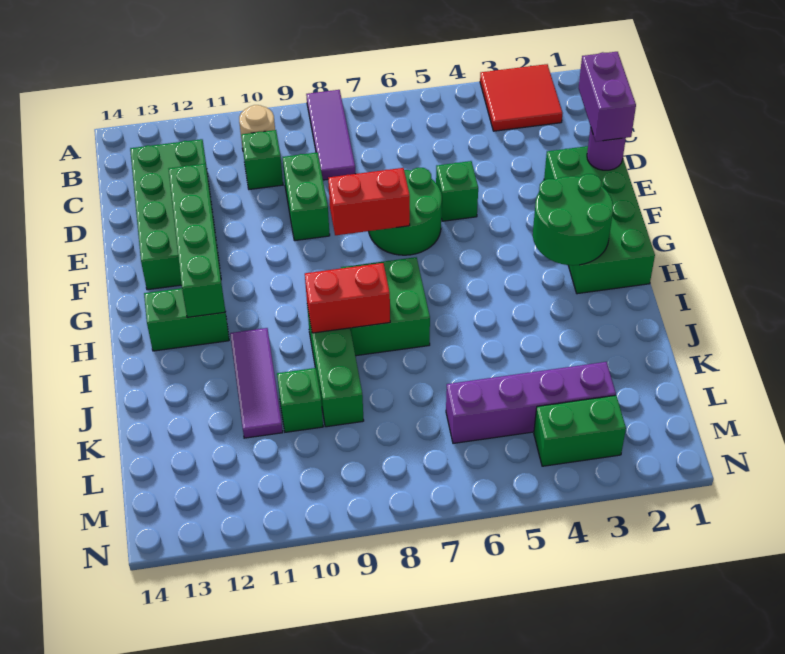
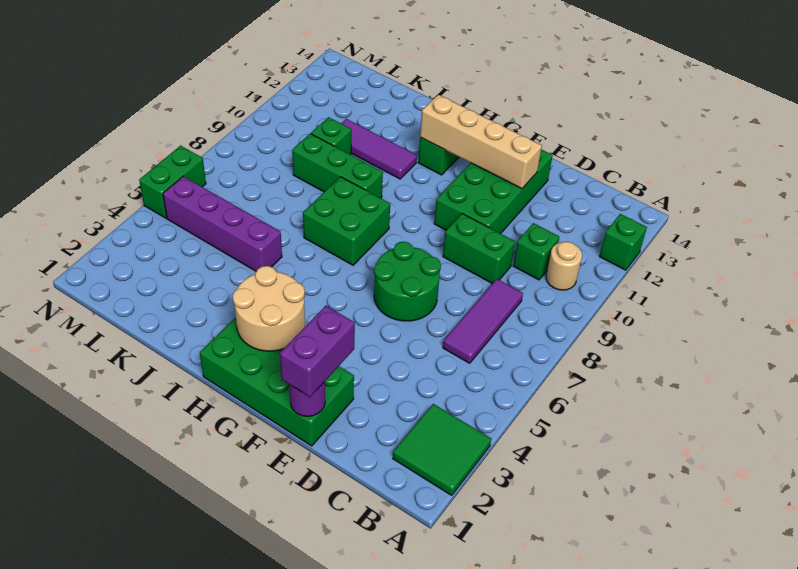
red tile A2:B3 level 1 -> green tile A2:B3 level 1
purple tile A8:C8 level 1 -> purple tile C6:C8 level 1
green brick C12:F13 level 1 -> green brick E10:F13 level 1
purple brick D1:E1 level 3 -> purple brick E1:E2 level 3
green brick E5 level 1 -> green brick A12 level 1
green brick E12:H12 level 2 -> tan brick E12:H12 level 2
red brick F7:F8 level 2 -> none
green round brick G2:H3 level 2 -> tan round brick G2:H3 level 2
red brick I8:I9 level 2 -> none
purple brick L3:L6 level 1 -> purple brick J5:M5 level 1
green brick M3:M4 level 1 -> green brick N5:N6 level 1

